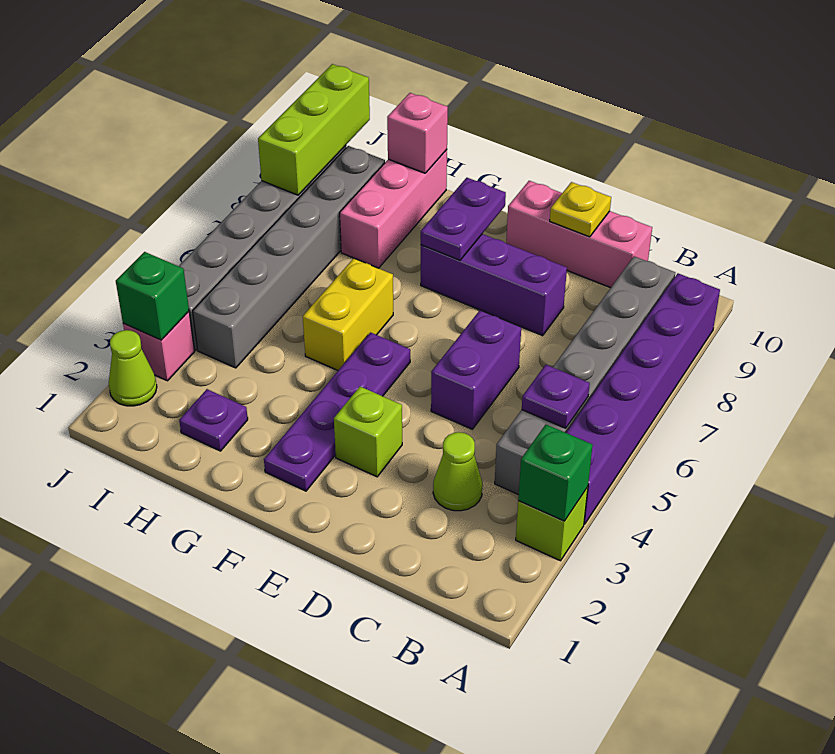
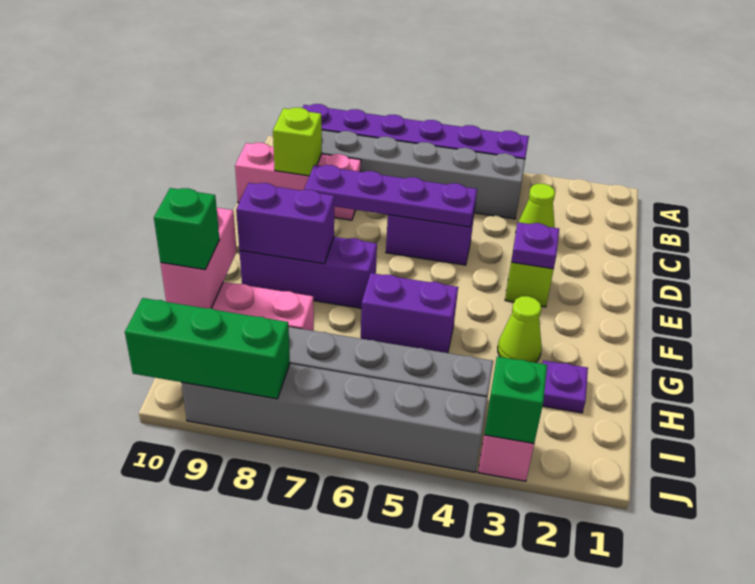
lime brick A3 level 1 -> lime brick C9 level 2
green brick A3 level 2 -> green brick H10 level 3
purple plate B5 level 2 -> purple plate E3 level 2
pink brick C10:E10 level 1 -> pink brick C8:C10 level 1
purple brick D8:F8 level 1 -> purple brick F7:F9 level 1
yellow plate D10 level 2 -> none
purple plate F2:F5 level 1 -> purple plate D5:D8 level 2
purple plate F8:F9 level 2 -> purple brick F8:F9 level 2
yellow brick G5:G6 level 1 -> purple brick G5:G6 level 1
pink brick H10 level 2 -> pink brick G10:H10 level 2
lime cone J2 level 1 -> lime cone G3 level 1
lime brick J8:J10 level 2 -> green brick J8:J10 level 2

